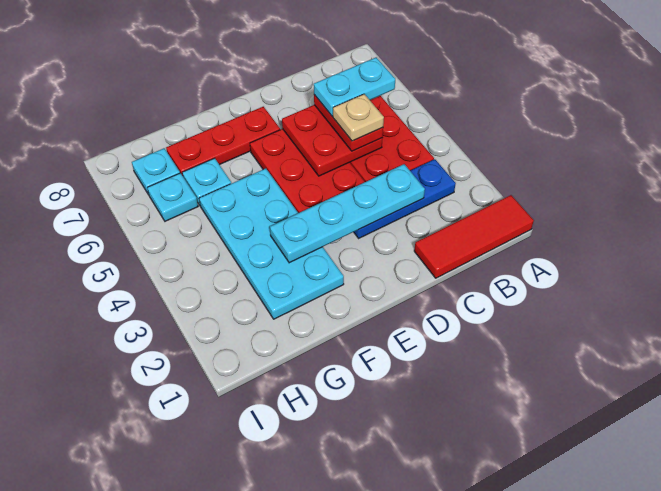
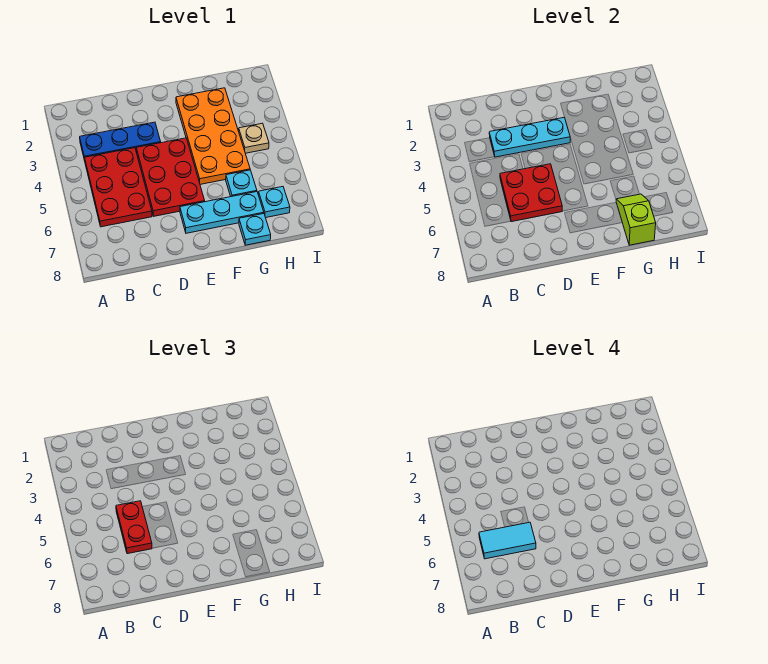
red tile A1:C1 level 1 -> none
cyan plate B6:C6 level 4 -> cyan tile B6:C6 level 4
cyan plate C3:F3 level 2 -> cyan plate C3:E3 level 2
tan plate C5 level 4 -> tan plate H4 level 1
red plate E7:G7 level 1 -> cyan plate E7:G7 level 1
cyan plate F2:G5 level 1 -> orange plate F2:G5 level 1
none -> lime slope G7:G8 level 2 top 8
cyan plate H6 level 1 -> cyan plate G8 level 1

